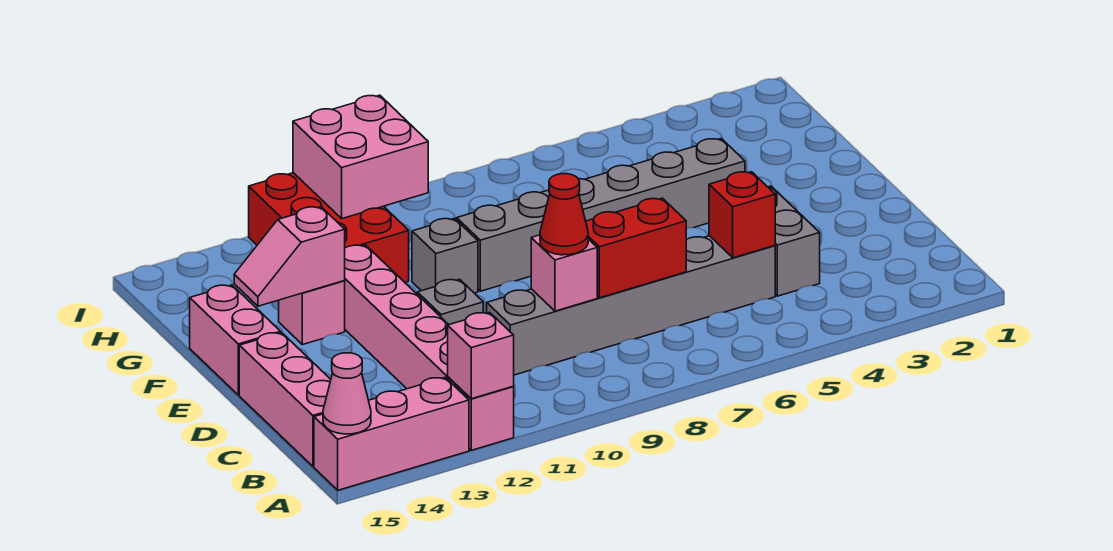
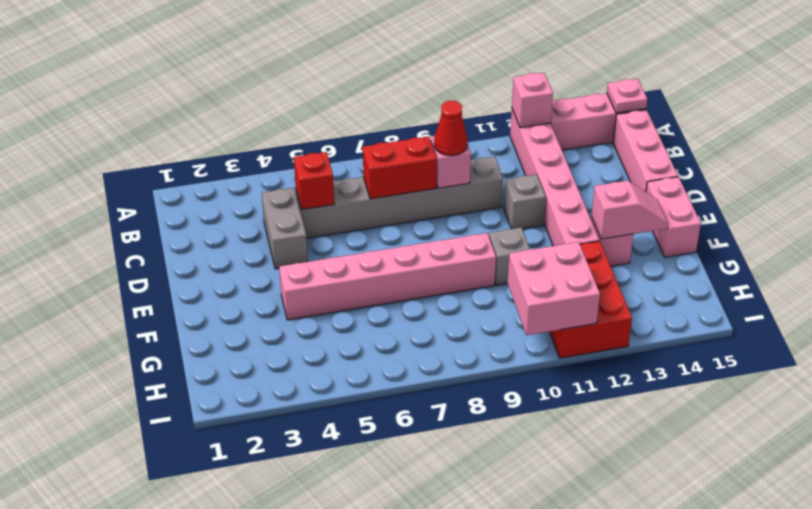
pink cone A15 level 2 -> pink plate A15 level 2
grey brick F4:F9 level 1 -> pink brick F4:F9 level 1

